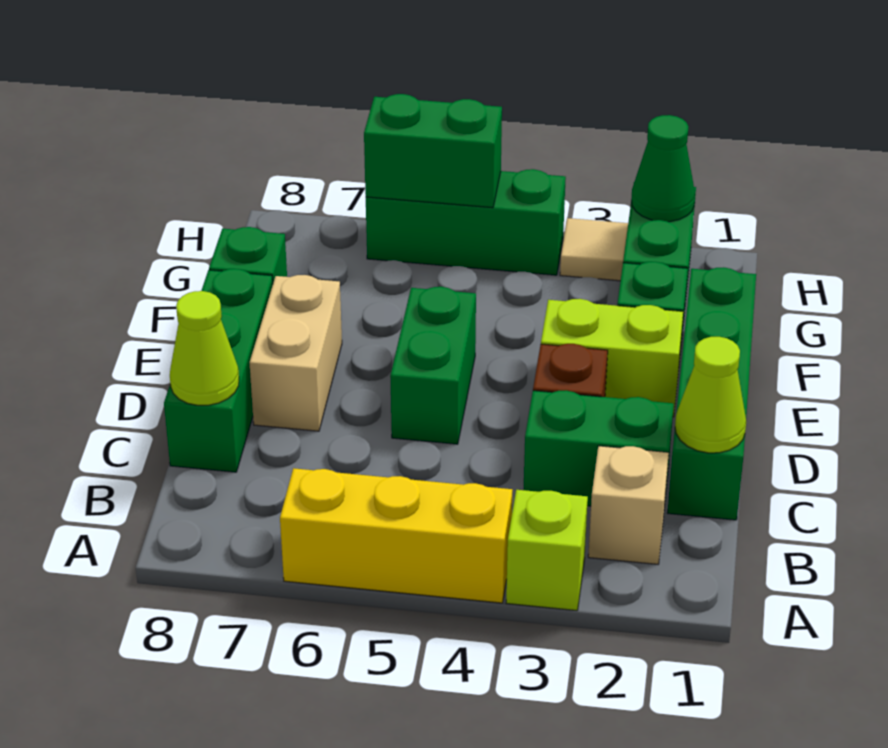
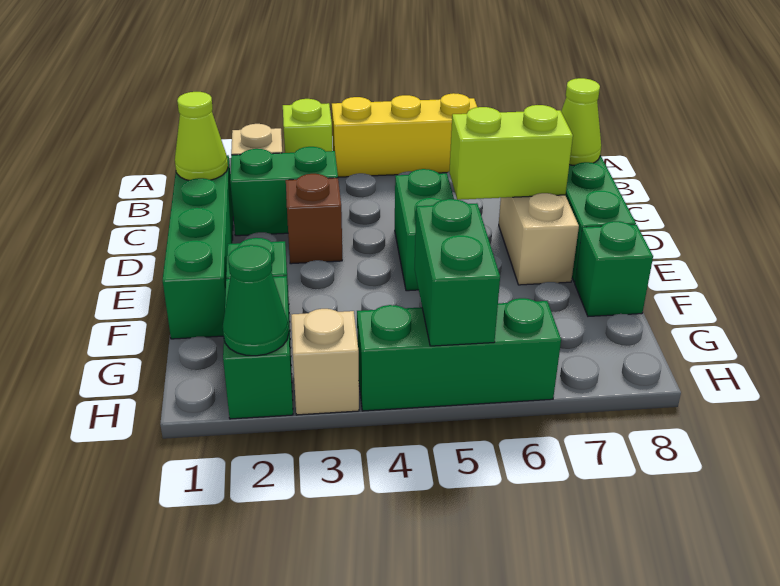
lime brick E2:E3 level 1 -> lime brick D6:D7 level 2
tan tile H3 level 1 -> tan brick H3 level 1
green brick H5:H6 level 2 -> green brick G5:H5 level 2

